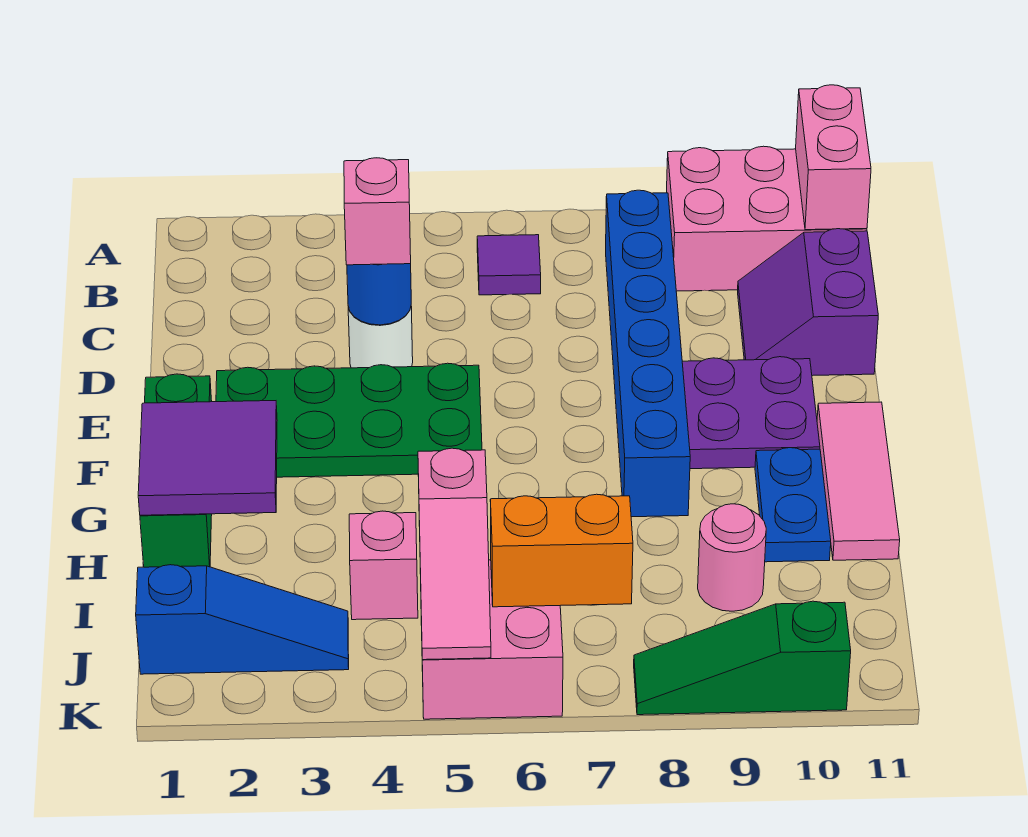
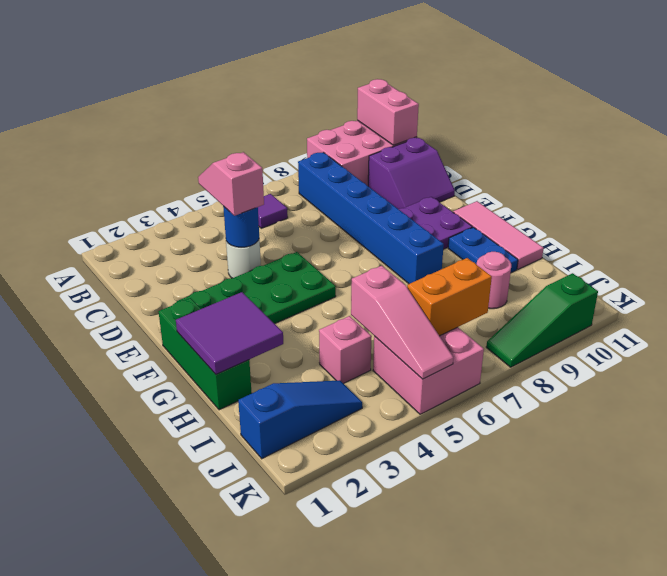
purple slope C10:D11 level 1 top 11 -> purple slope C10:D11 level 1 top C

